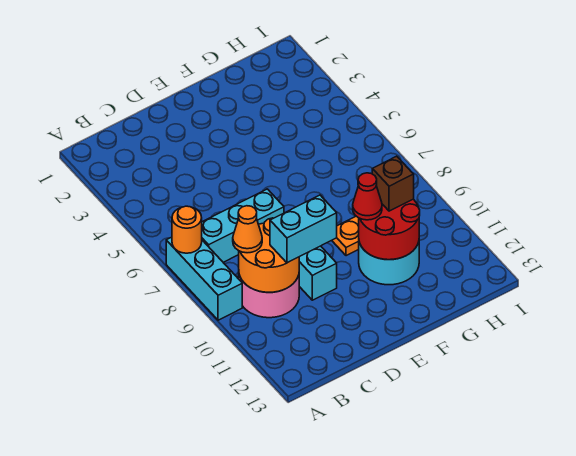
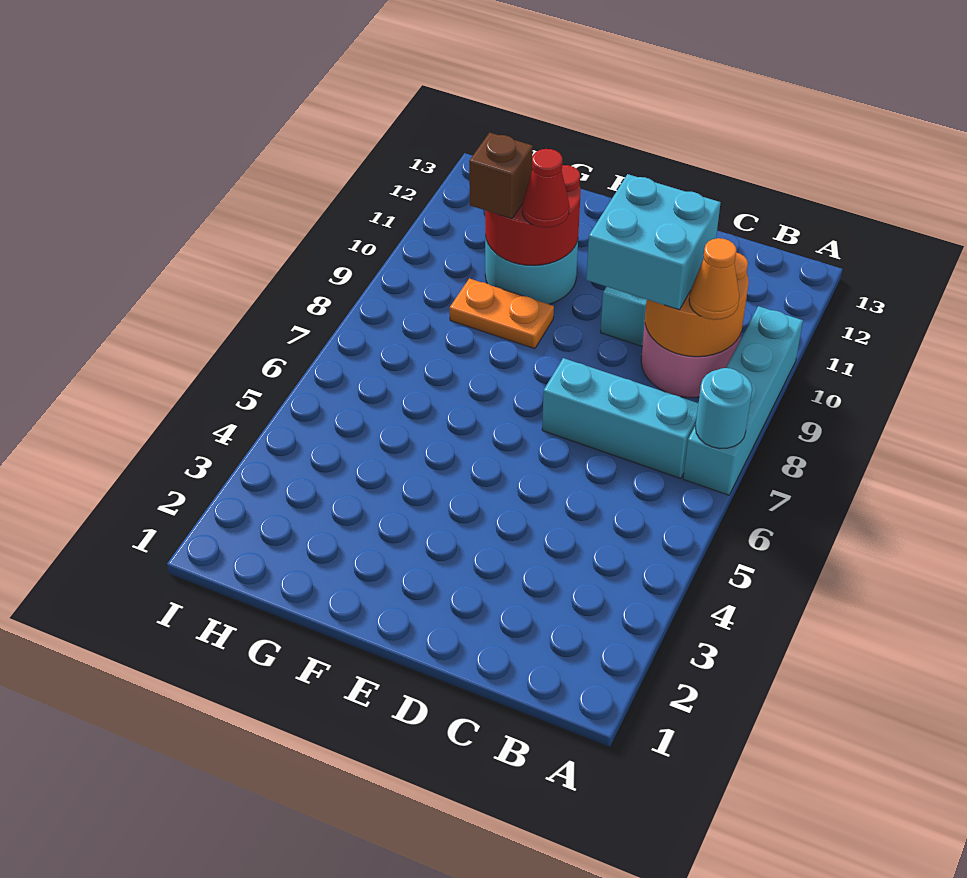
cyan brick A7:A9 level 1 -> cyan brick A7:A10 level 1
orange round brick A7 level 2 -> cyan round brick A7 level 2
cyan brick C10:D10 level 3 -> cyan brick C9:D10 level 3

